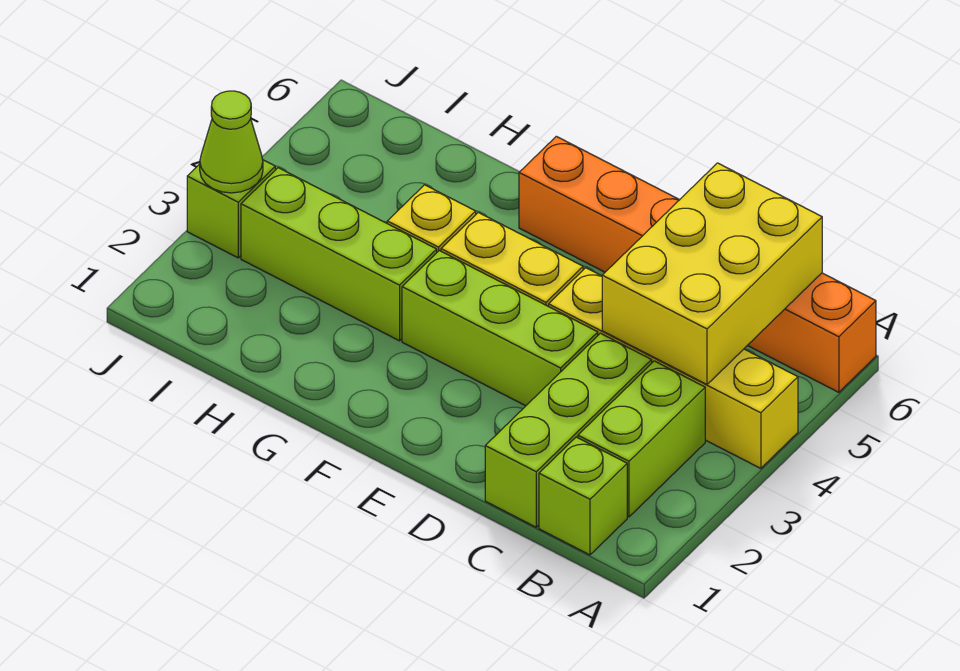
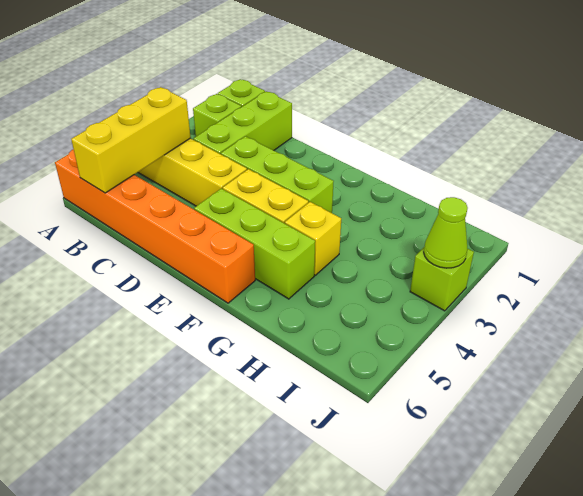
lime brick B2:B3 level 1 -> lime brick B2 level 1
yellow brick B4:C6 level 2 -> yellow brick B4:B6 level 2
lime brick G3:I3 level 1 -> lime brick E5:G5 level 1

